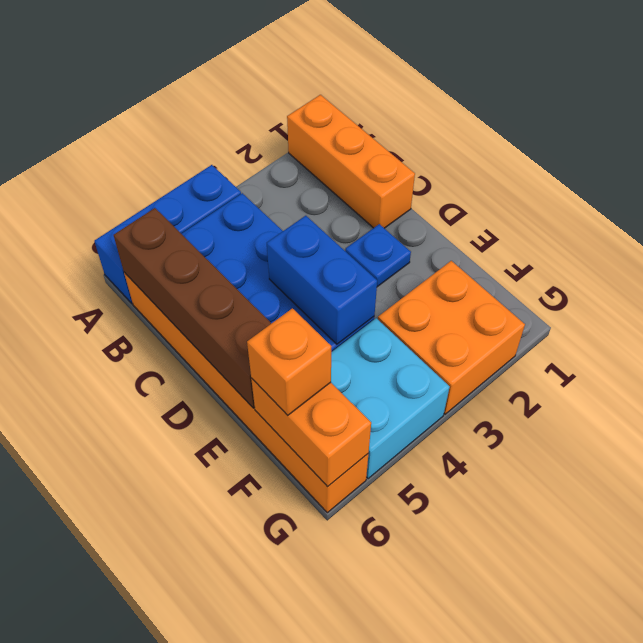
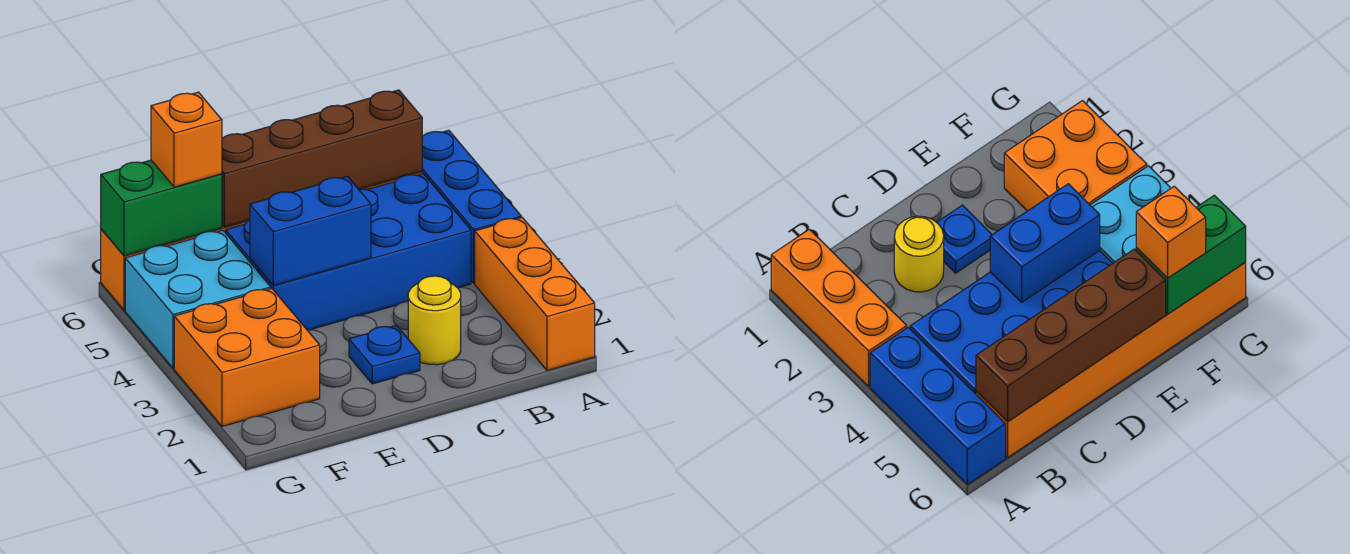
orange brick A1:C1 level 1 -> orange brick A1:A3 level 1
none -> yellow round brick C2 level 1
orange brick F6:G6 level 2 -> green brick F6:G6 level 2

